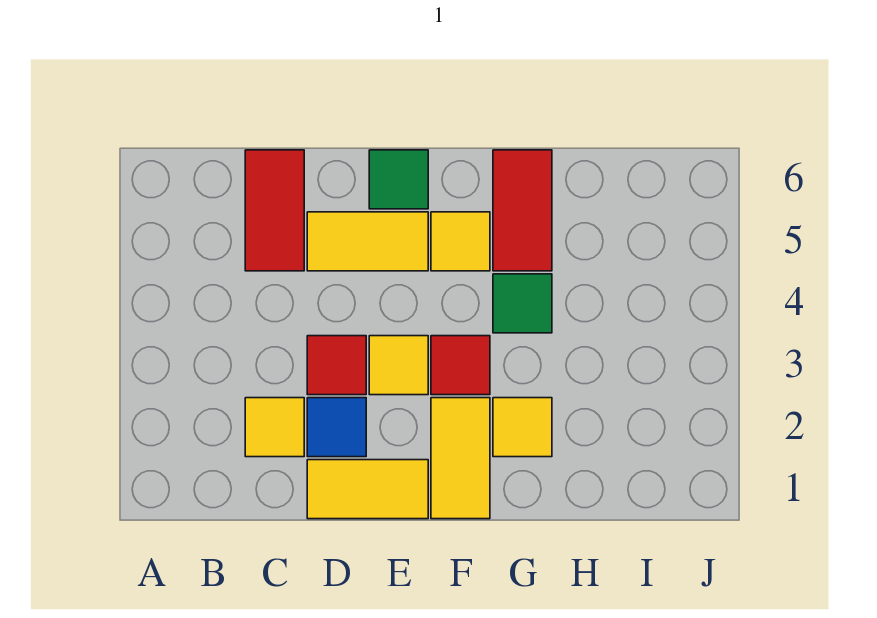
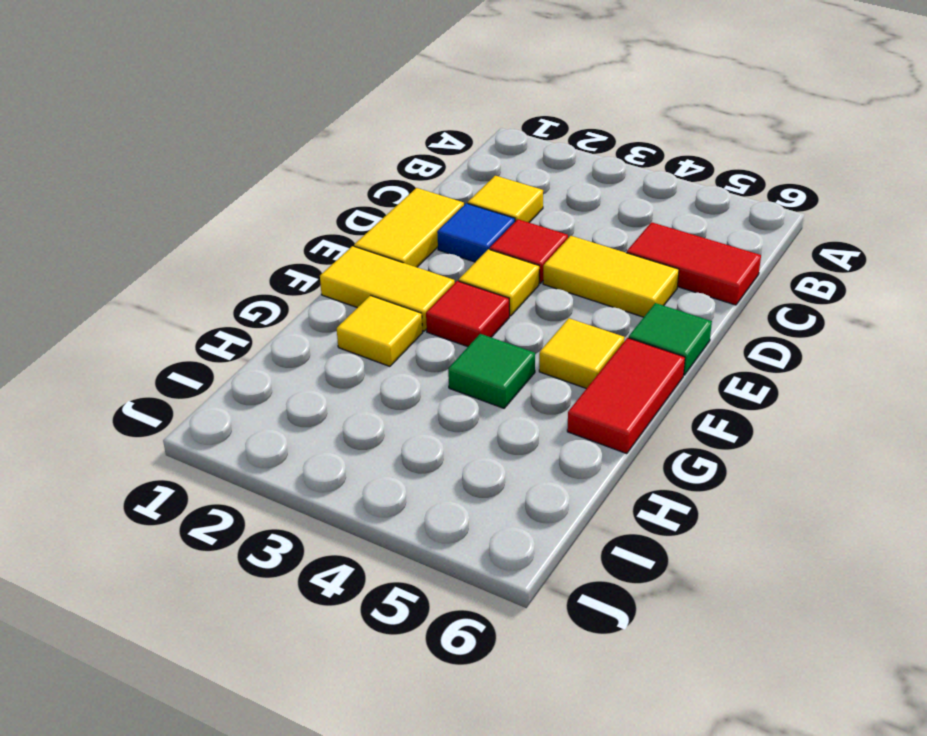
yellow tile D5:E5 level 1 -> yellow tile D4:D5 level 1
red tile G5:G6 level 1 -> red tile F6:G6 level 1

